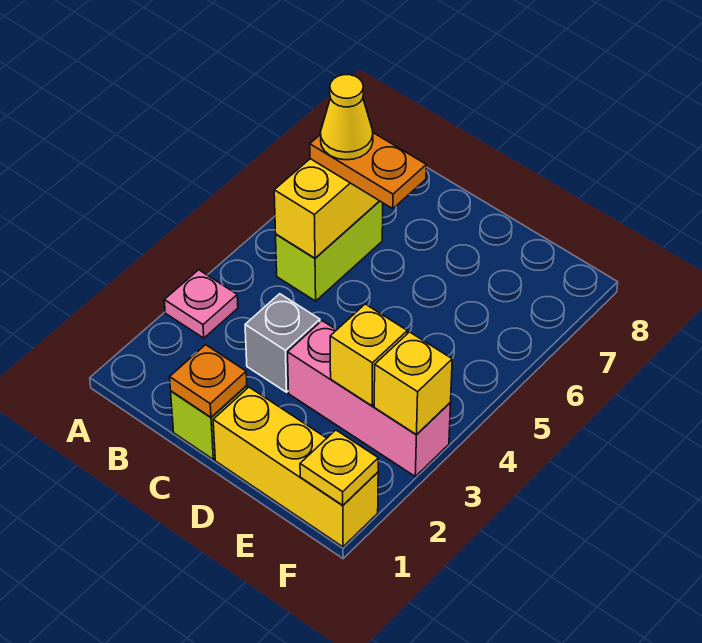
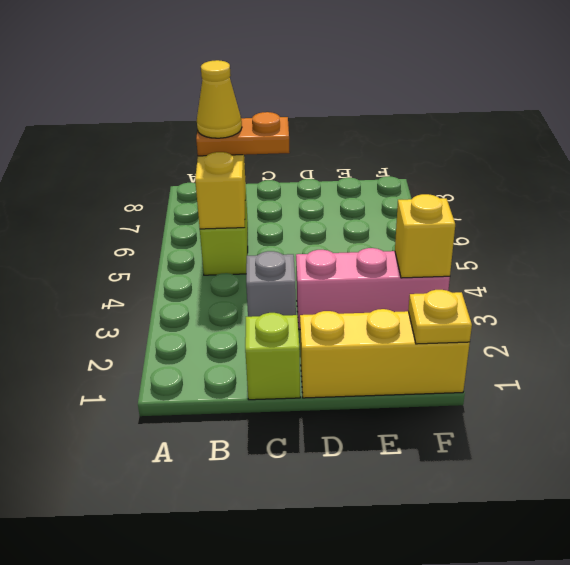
pink plate A3 level 1 -> none
orange plate C1 level 2 -> none
yellow brick E3 level 2 -> none

